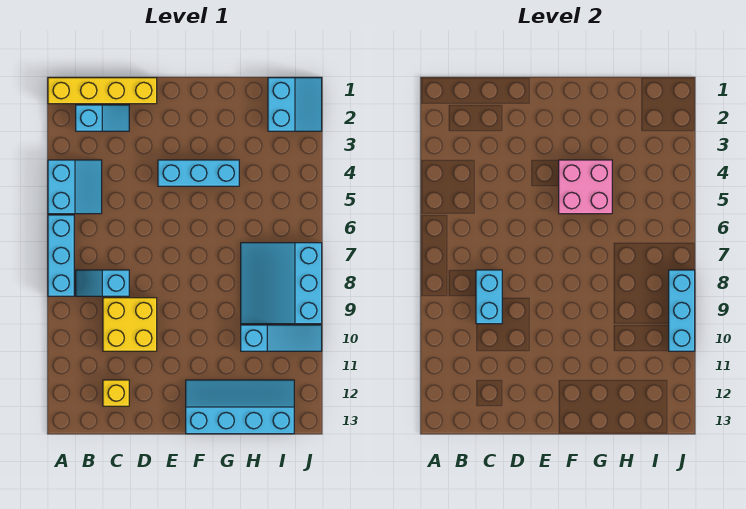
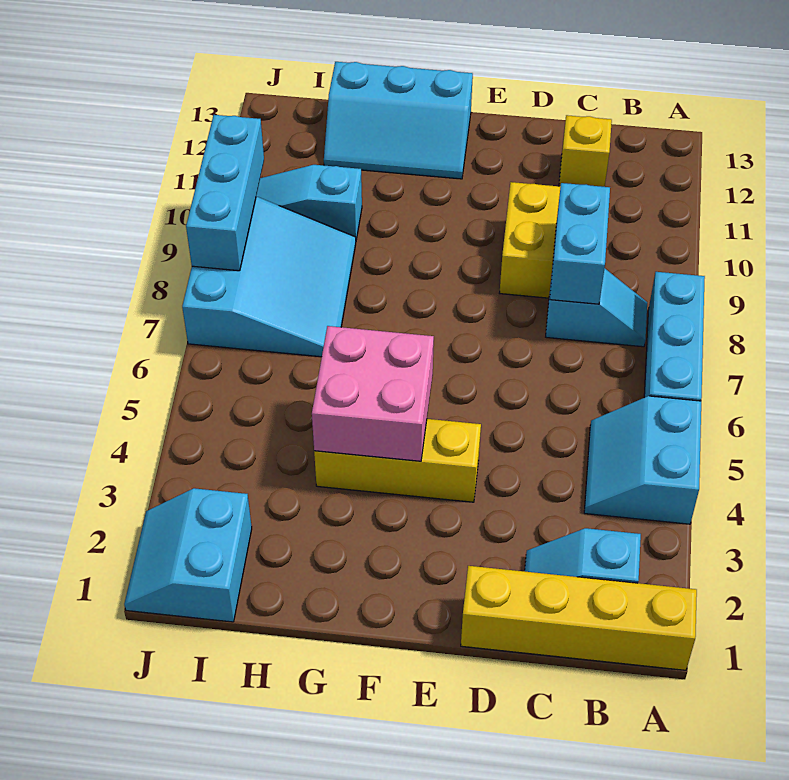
cyan brick E4:G4 level 1 -> yellow brick E4:G4 level 1
cyan slope F12:I13 level 1 top 13 -> cyan slope F12:H13 level 1 top 13

